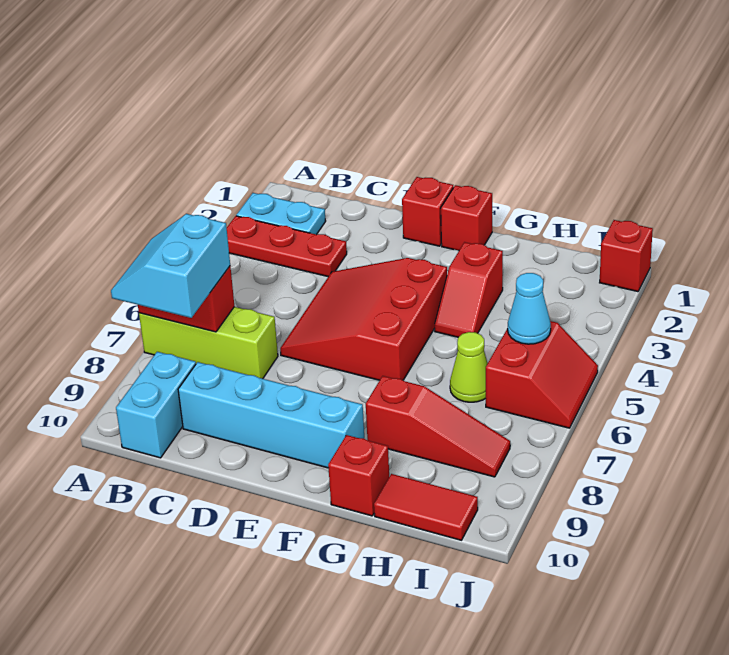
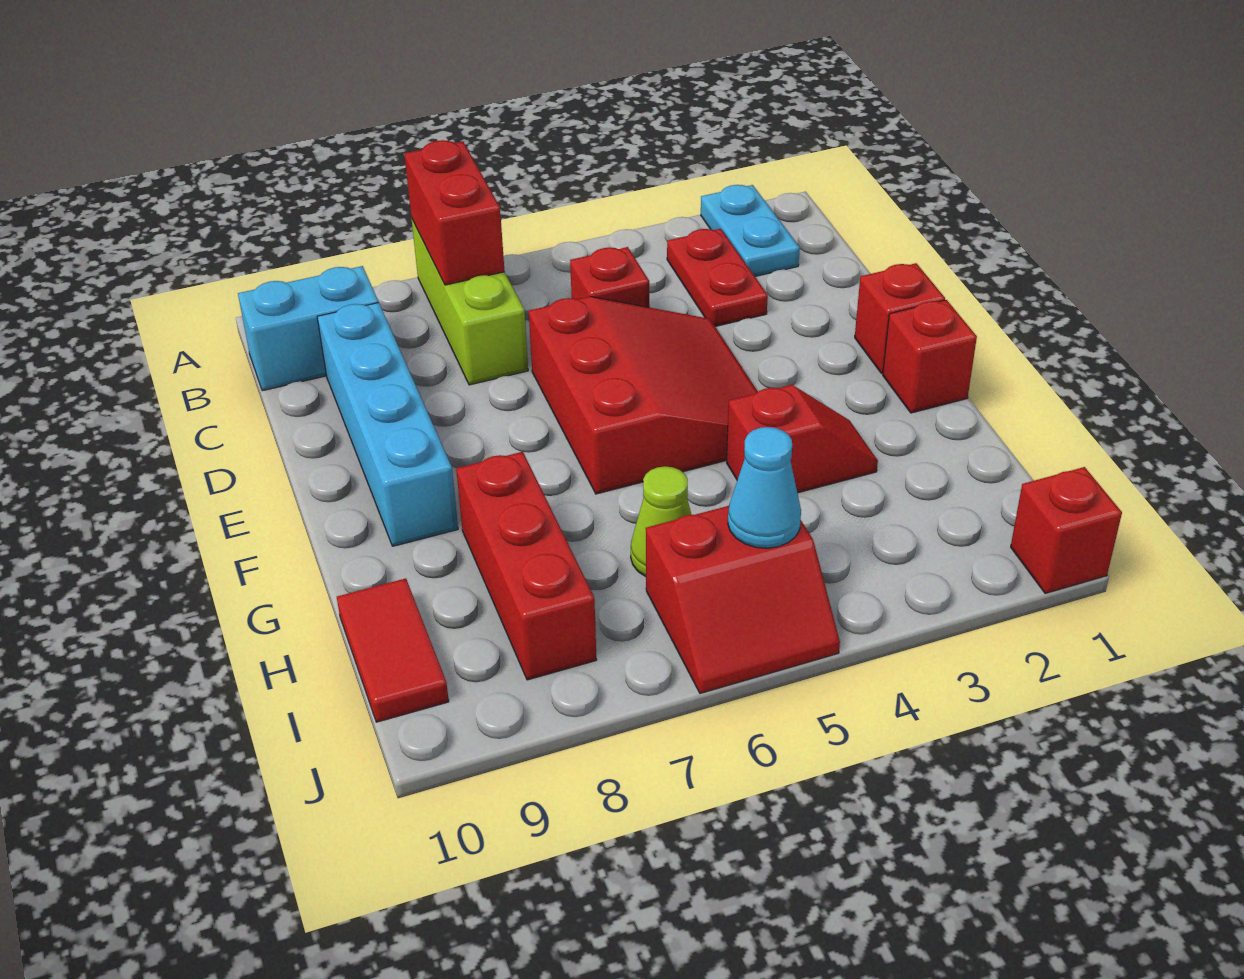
red plate A3:C3 level 1 -> red plate B3:C3 level 1
cyan slope A7:B8 level 3 top B -> none
red slope D4:F6 level 1 top F -> red slope D4:F6 level 1 top 6
red slope G3:G4 level 1 top 3 -> red slope G3:G4 level 1 top 4
red slope G8:I8 level 1 top G -> red brick G8:I8 level 1
red brick G10 level 1 -> red brick C5 level 1

